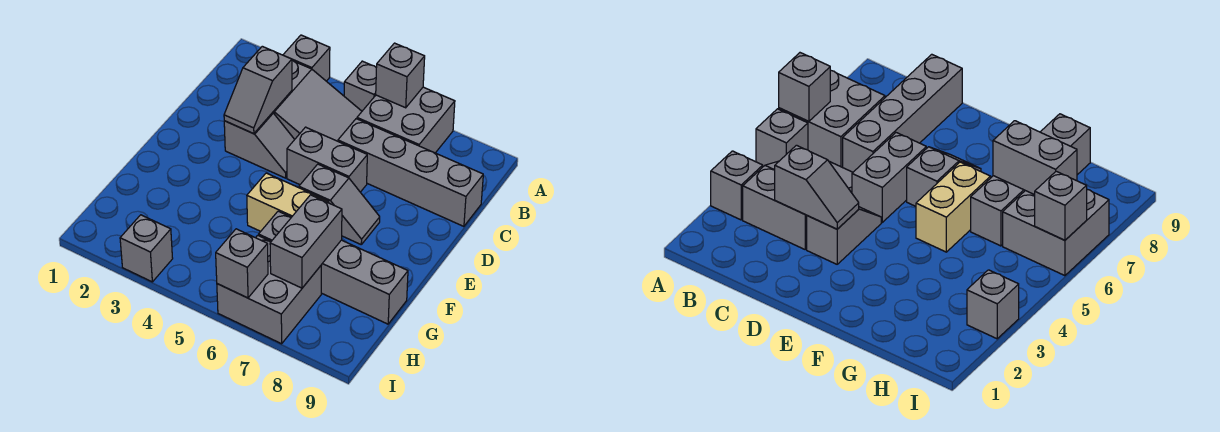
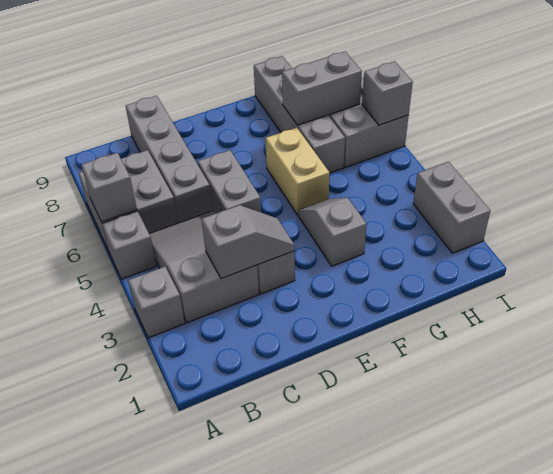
grey slope E6:E7 level 1 top 6 -> grey slope F3:F4 level 1 top 3
grey brick I3 level 1 -> grey brick I2:I3 level 1

